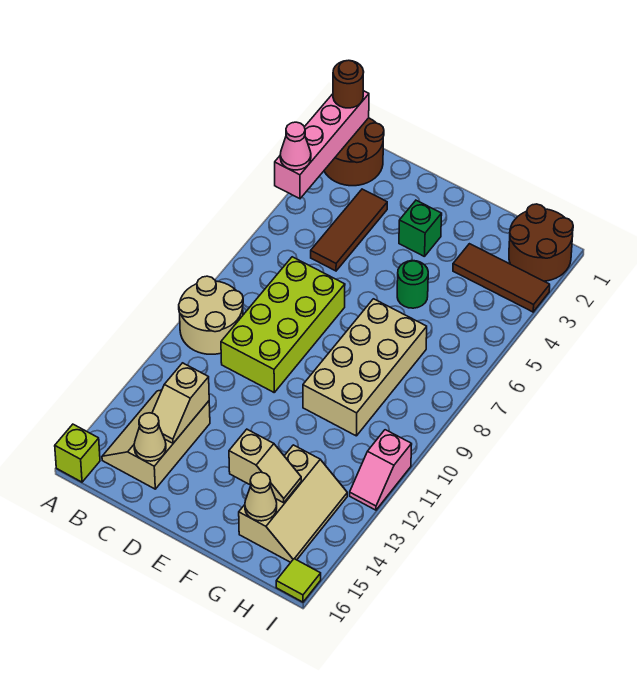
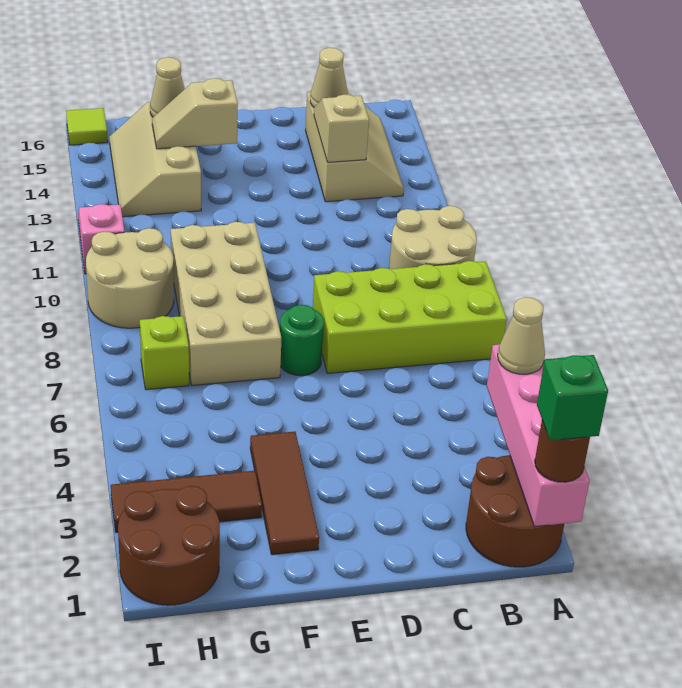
pink cone A4 level 3 -> tan cone A4 level 3
lime brick A16 level 1 -> lime brick H7 level 1
brown tile C3:C5 level 1 -> brown tile F2:F4 level 1
lime brick C7:D10 level 1 -> lime brick A7:D8 level 1
green brick E3 level 1 -> green brick A1 level 4
green round brick F5 level 1 -> green round brick E7 level 1
none -> tan round brick H9:I10 level 1

